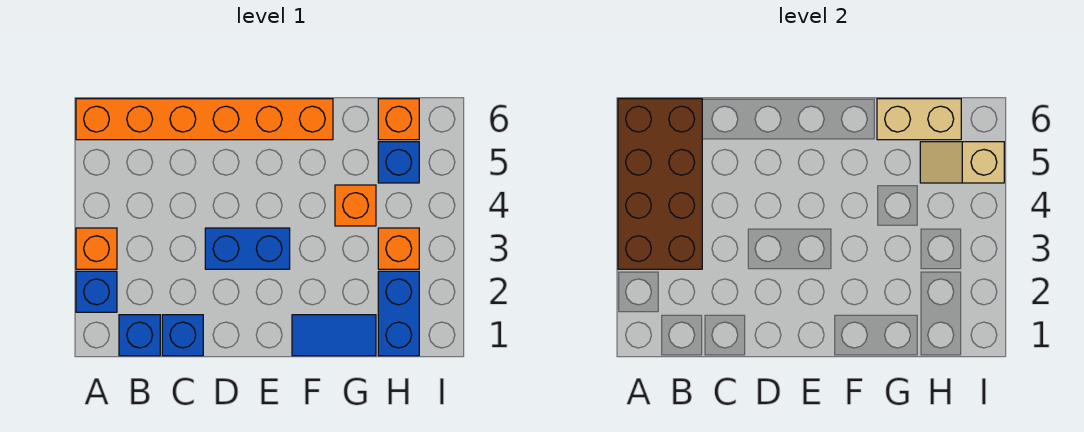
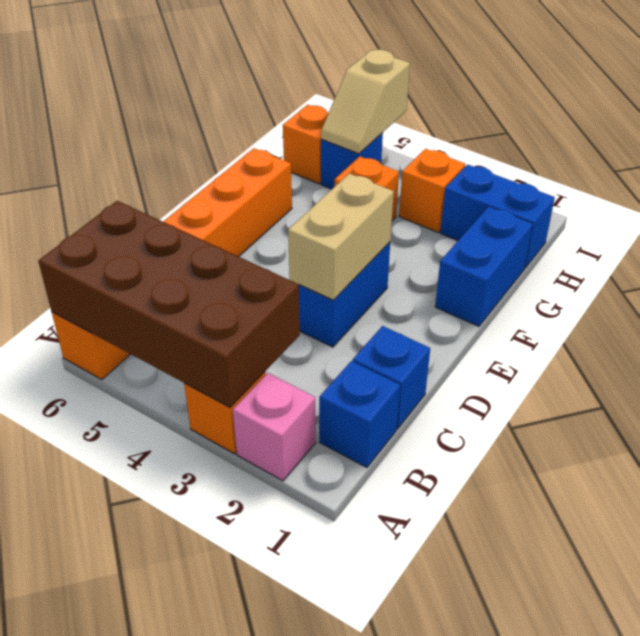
blue brick A2 level 1 -> pink brick A2 level 1
blue tile F1:G1 level 1 -> blue brick F1:G1 level 1
tan brick G6:H6 level 2 -> tan brick D3:E3 level 2

